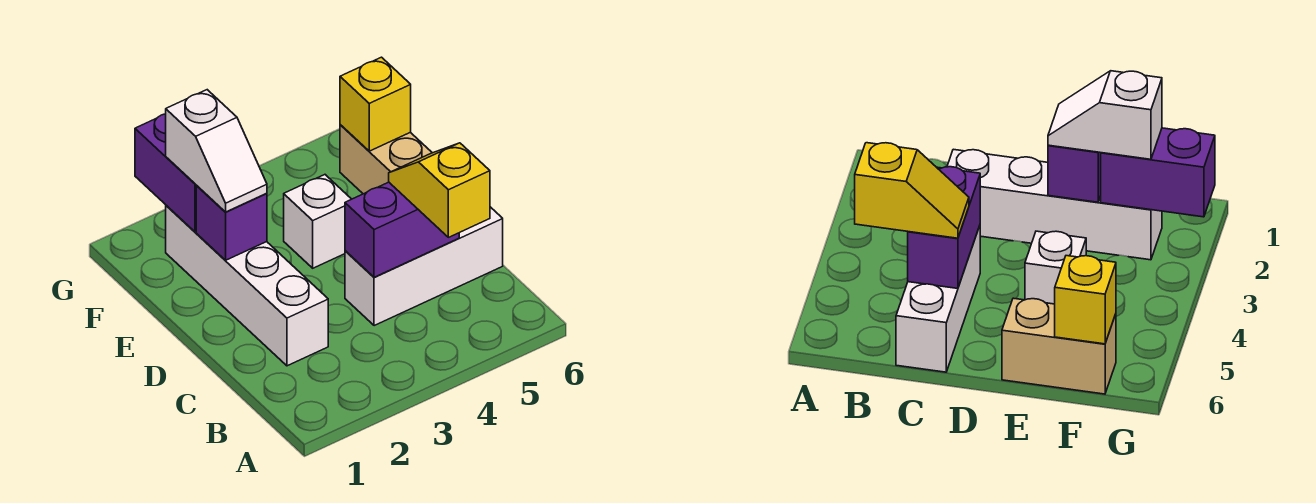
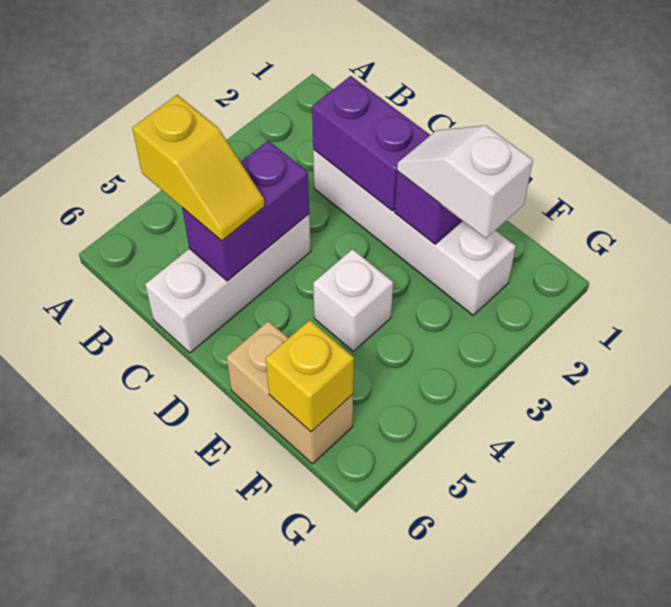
purple brick F2:G2 level 2 -> purple brick C2:D2 level 2

